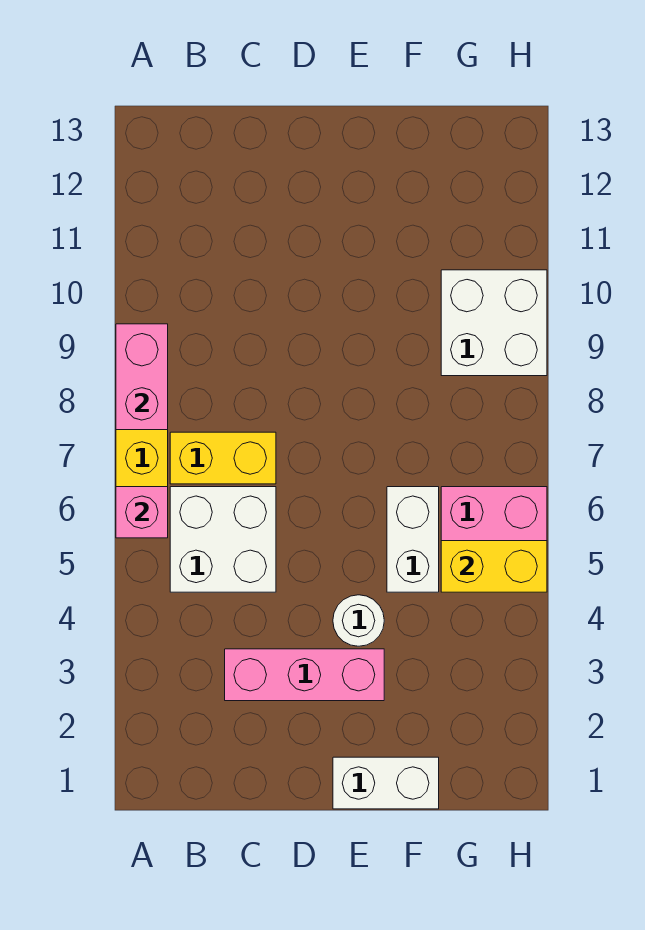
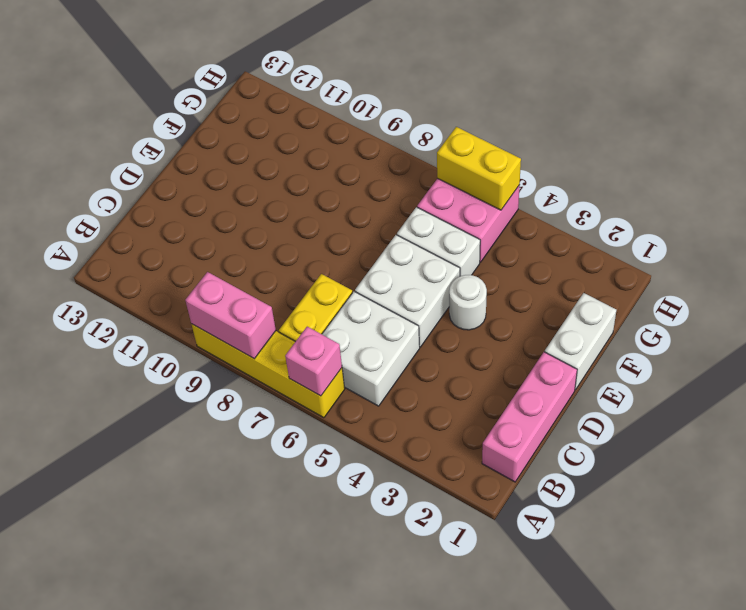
pink brick C3:E3 level 1 -> pink brick B1:D1 level 1
yellow brick G5:H5 level 2 -> yellow brick H5:H6 level 2
white brick G9:H10 level 1 -> white brick D5:E6 level 1

